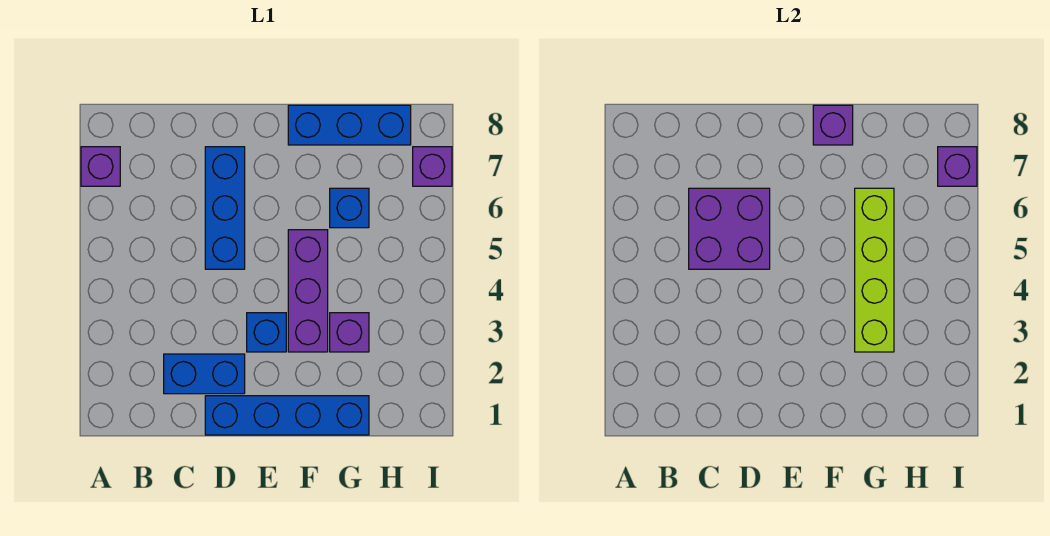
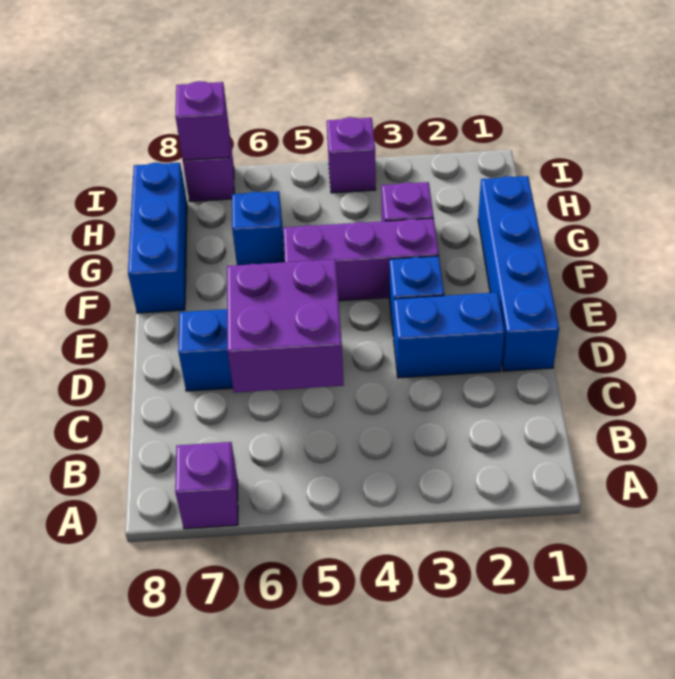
blue brick C2:D2 level 1 -> blue brick D2:D3 level 1
purple brick F8 level 2 -> purple brick I4 level 1
lime brick G3:G6 level 2 -> none

